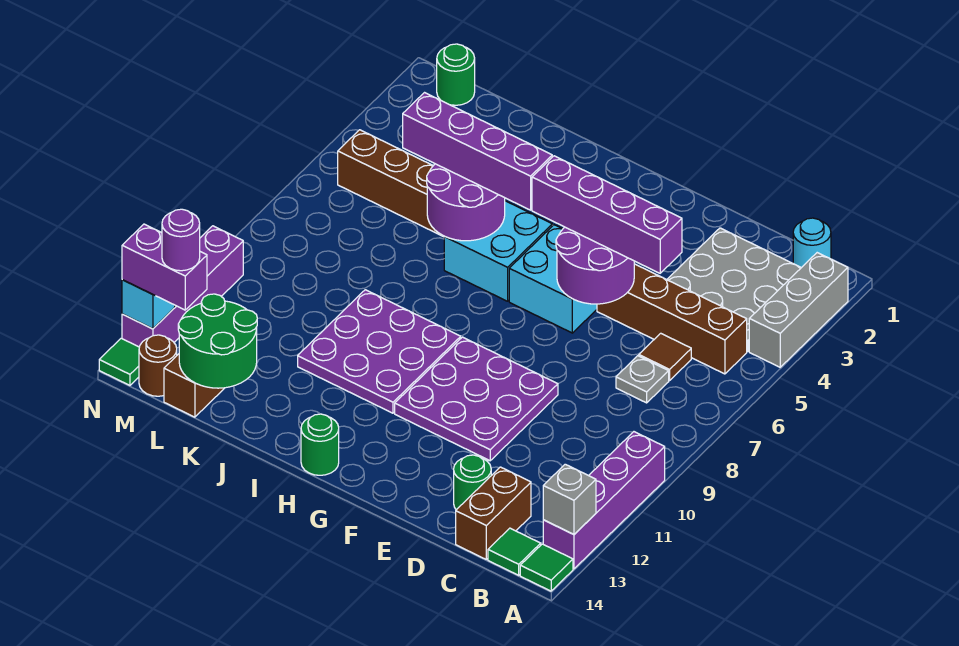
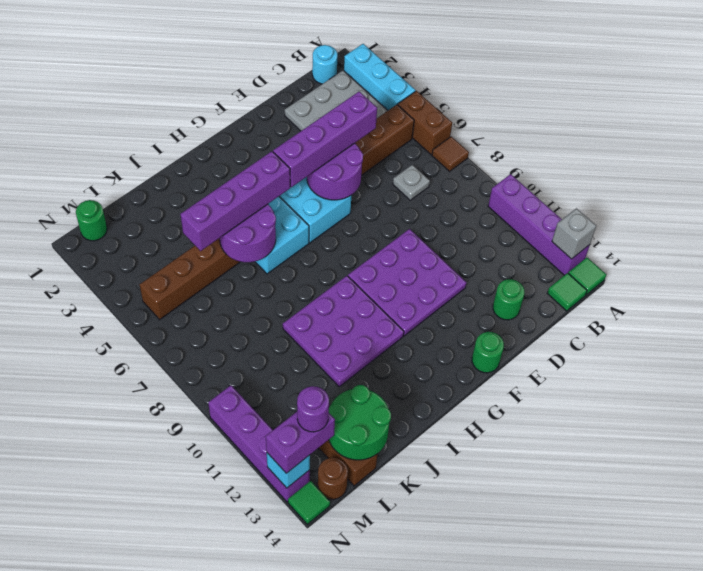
grey brick A2:A4 level 1 -> cyan brick A2:A4 level 1
brown tile C6 level 1 -> brown tile A7 level 1
brown brick C13:C14 level 1 -> brown brick A5:A6 level 1
green round brick H14 level 1 -> green round brick F14 level 1

